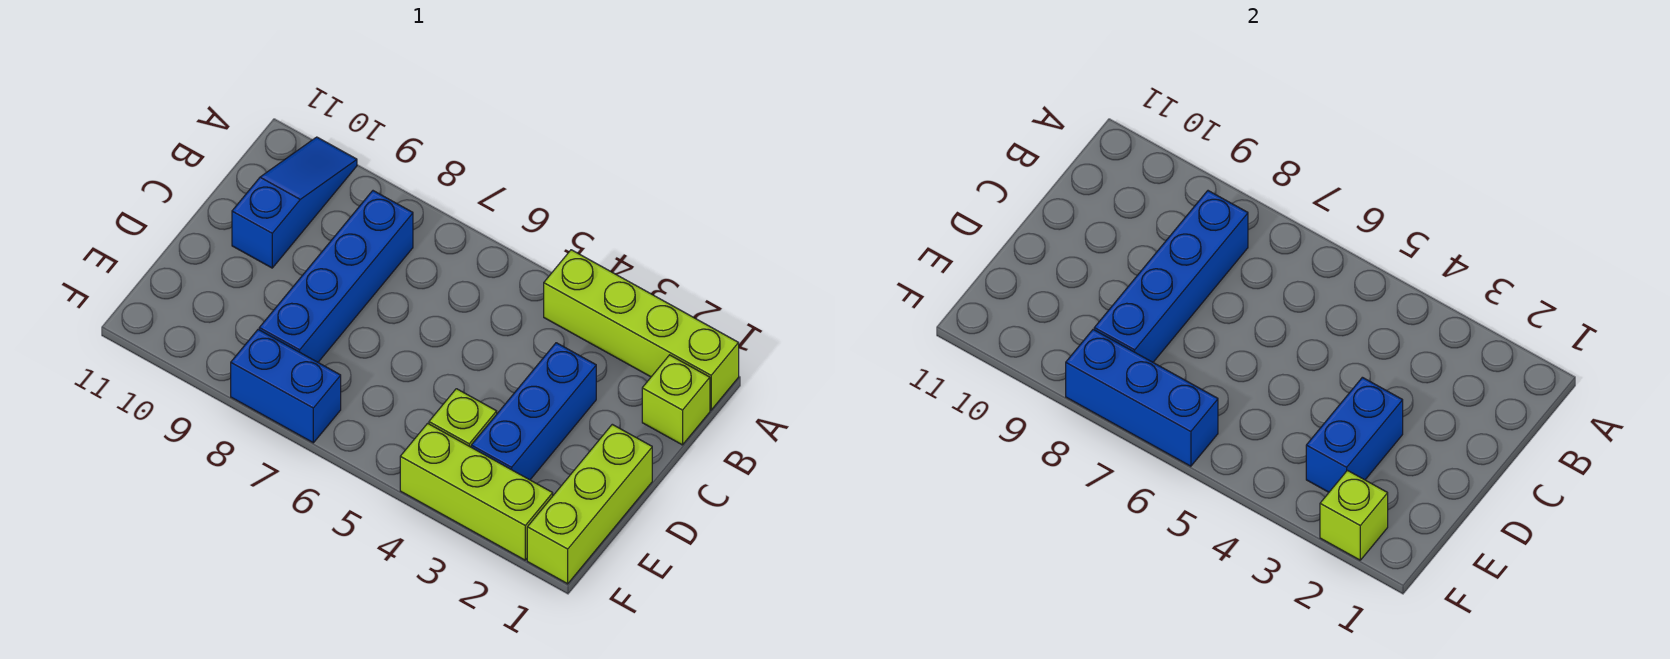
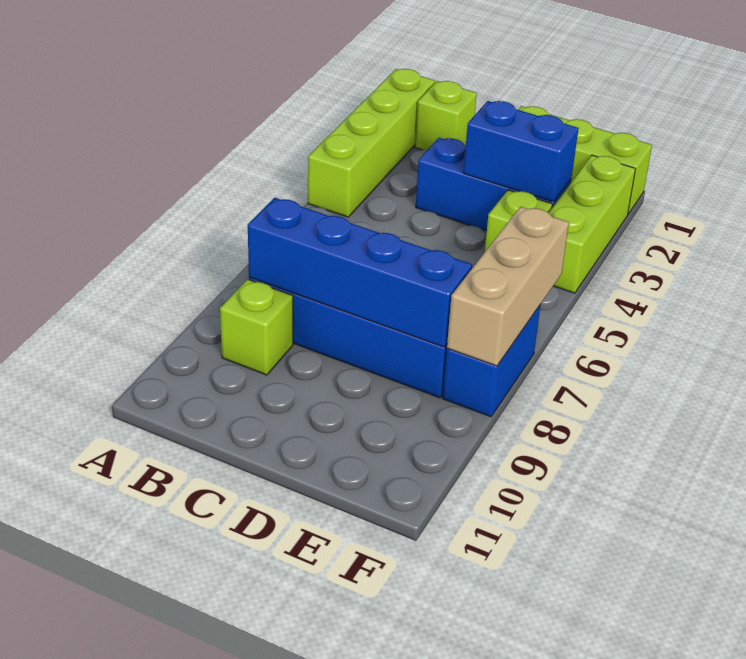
blue slope A10:C10 level 1 top C -> none
lime brick F2 level 2 -> lime brick B9 level 1
blue brick F6:F8 level 2 -> tan brick F6:F8 level 2

